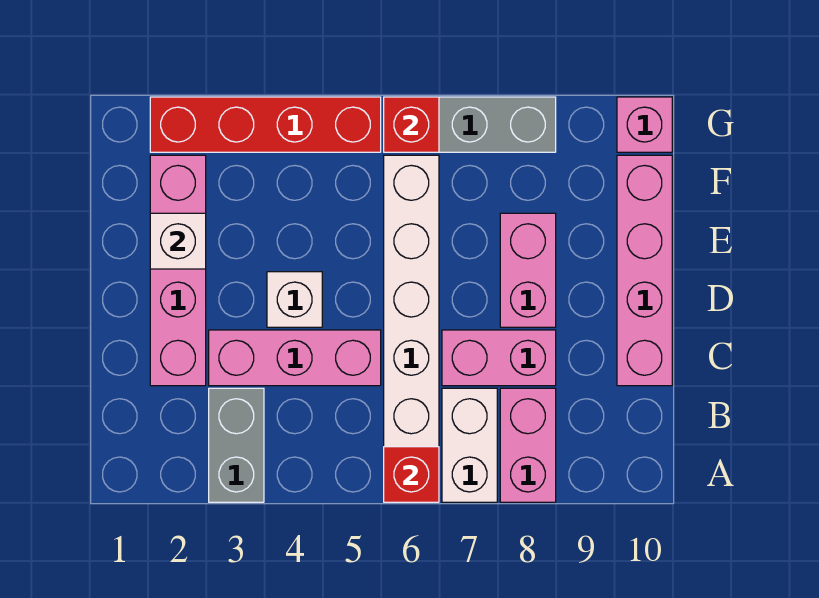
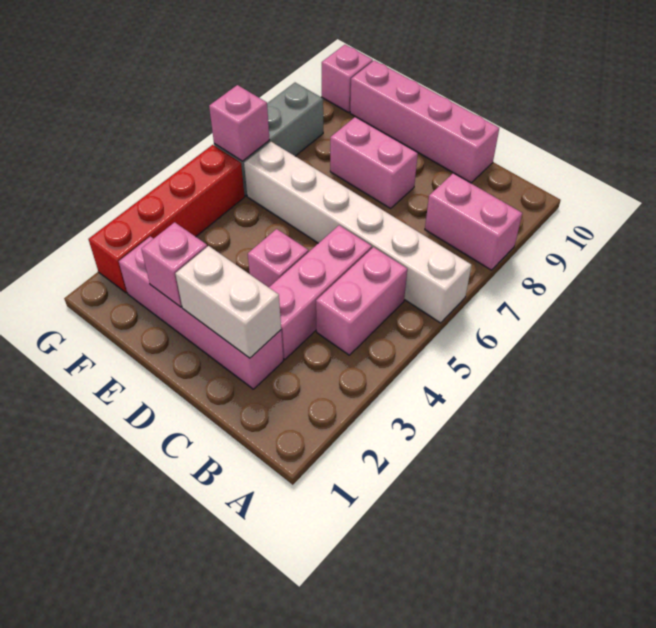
grey brick A3:B3 level 1 -> none
red brick A6 level 2 -> none
white brick A7:B7 level 1 -> white brick C2:D2 level 2
pink brick C7:C8 level 1 -> pink brick B4:B5 level 1
white brick D4 level 1 -> pink brick D4 level 1
white brick E2 level 2 -> pink brick E2 level 2
red brick G6 level 2 -> pink brick G6 level 2

